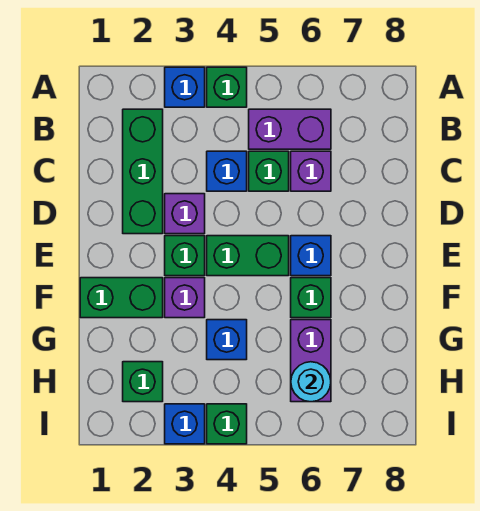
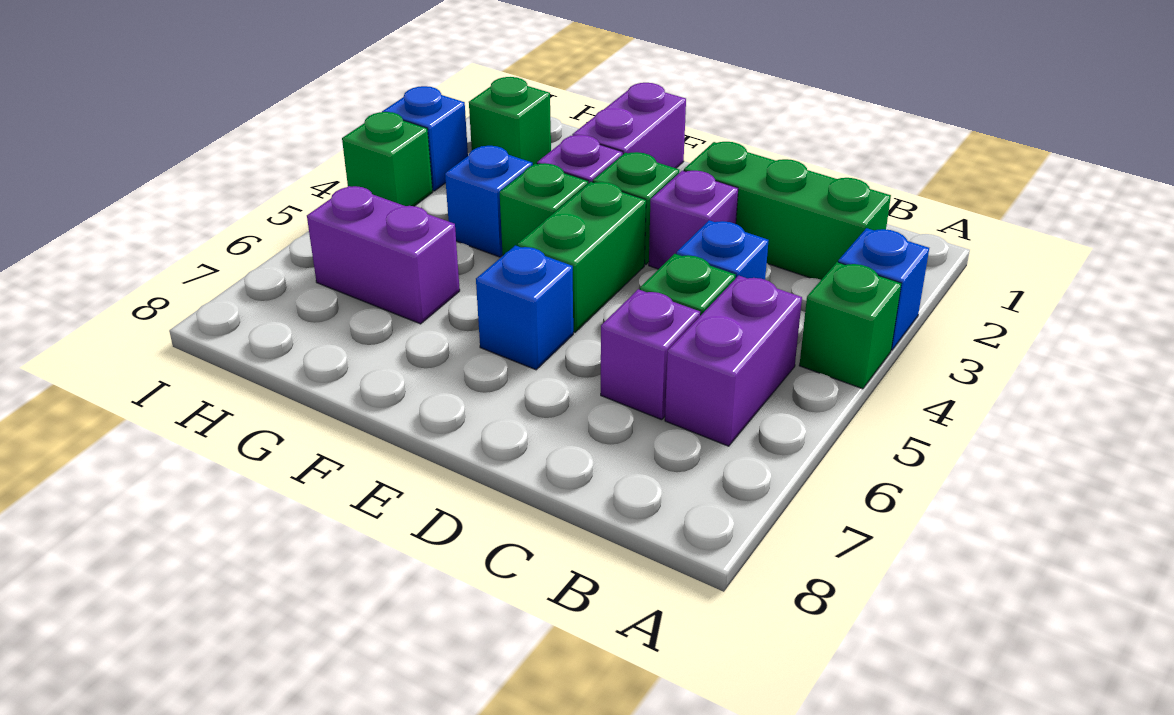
green brick F1:F2 level 1 -> purple brick F1:F2 level 1
green brick F6 level 1 -> green brick F4 level 1
cyan round brick H6 level 2 -> none

